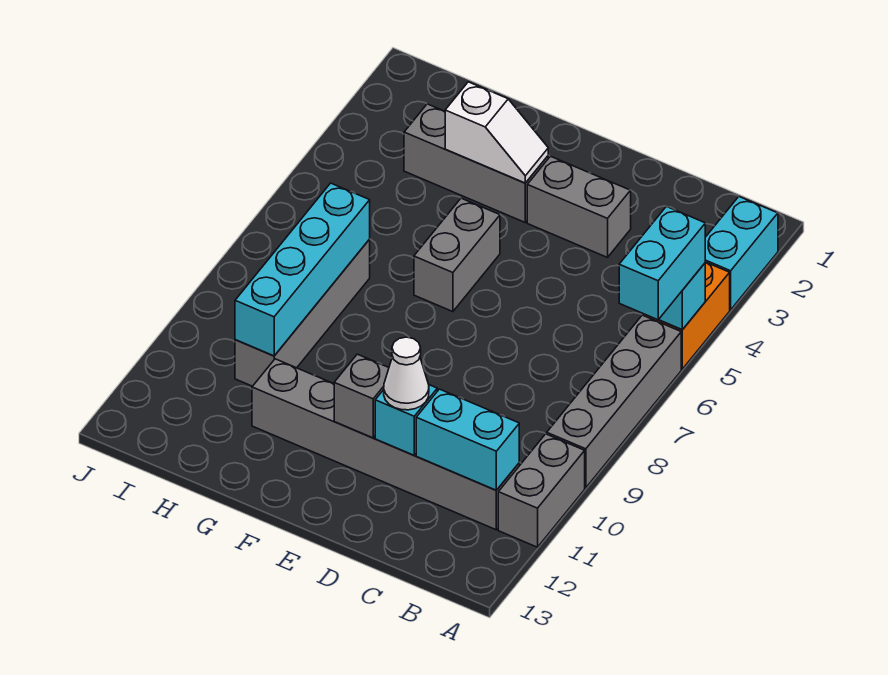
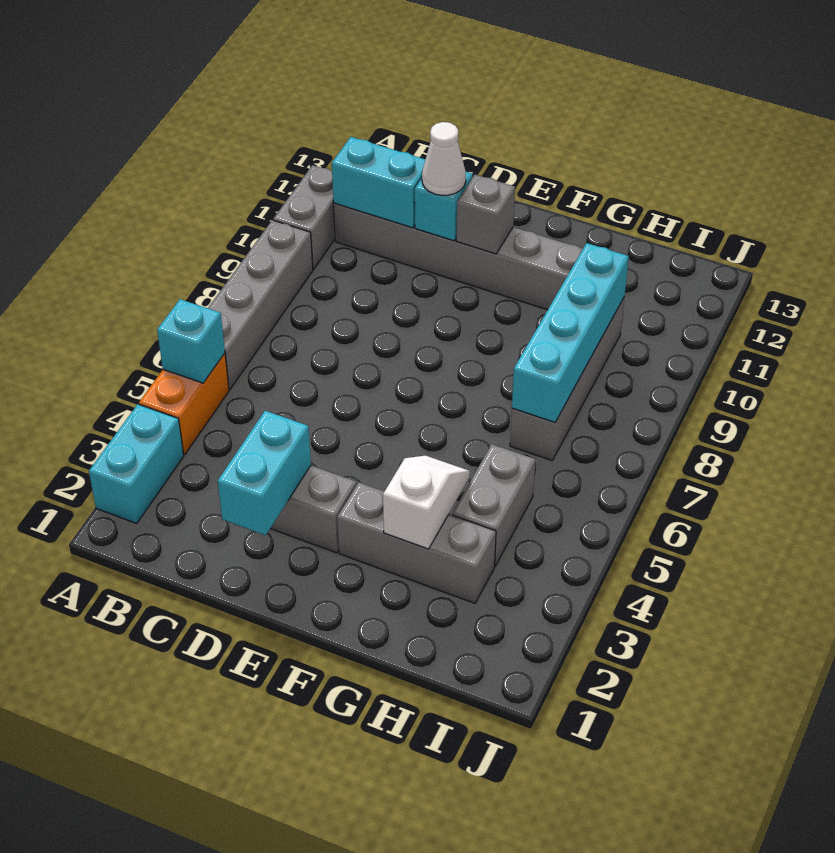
cyan brick A5:A6 level 3 -> cyan brick D2:D3 level 2
white slope F3:G3 level 2 top G -> white slope G3:G4 level 2 top 3
grey brick F5:F6 level 1 -> grey brick H4:H5 level 1

